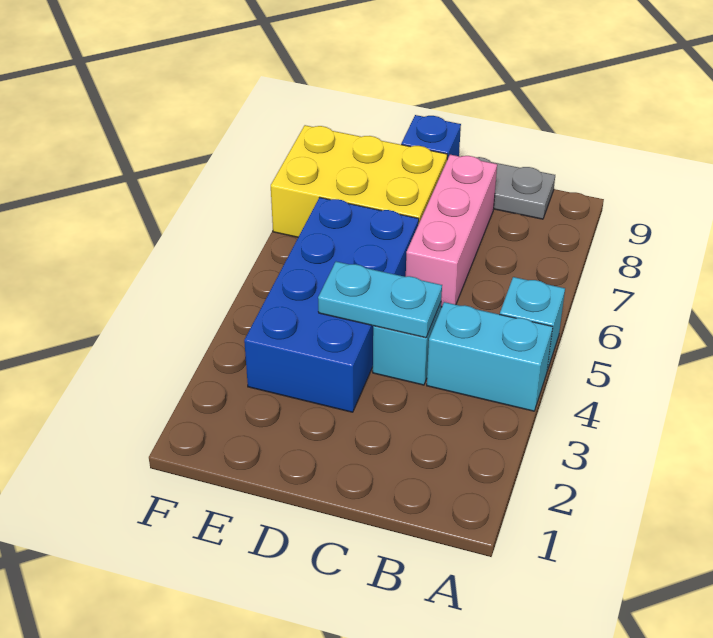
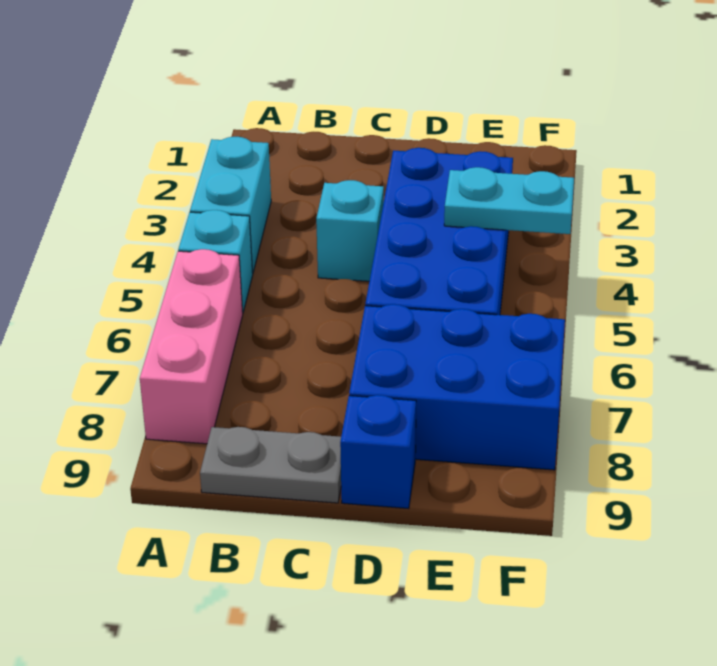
cyan brick A4:B4 level 1 -> cyan brick A3:A4 level 1
cyan plate C4:D4 level 2 -> cyan plate E4:F4 level 2
pink brick C6:C8 level 1 -> pink brick A6:A8 level 1
yellow brick D7:F8 level 1 -> blue brick D7:F8 level 1

